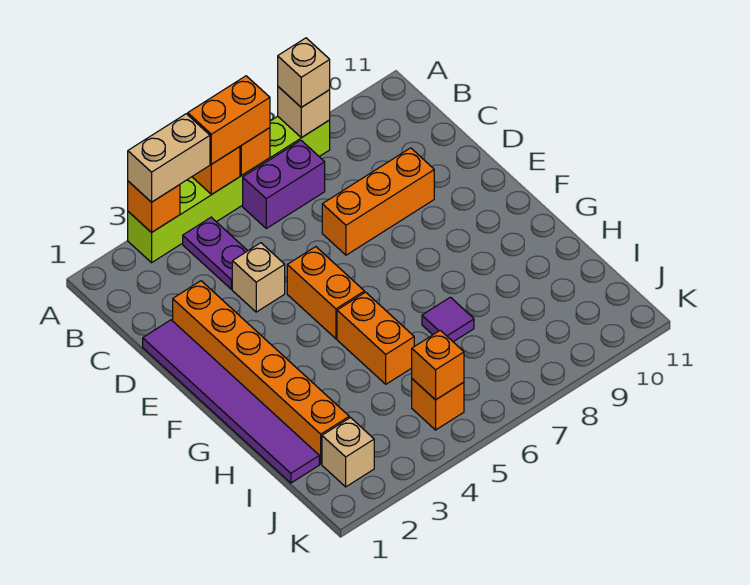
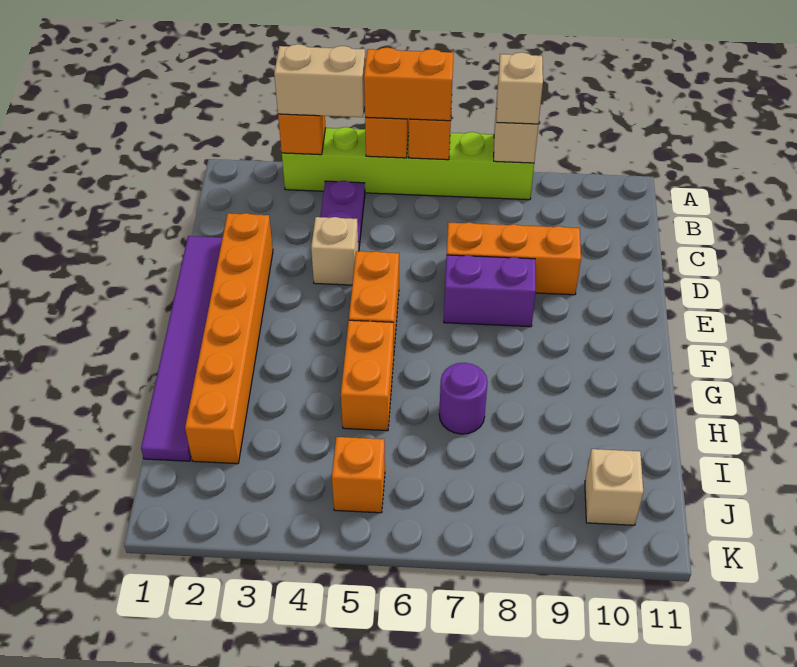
purple brick B6:B7 level 1 -> purple brick E7:E8 level 1
purple tile H7 level 1 -> purple round brick H7 level 1
tan brick J2 level 1 -> tan brick J10 level 1
orange brick J5 level 2 -> none

